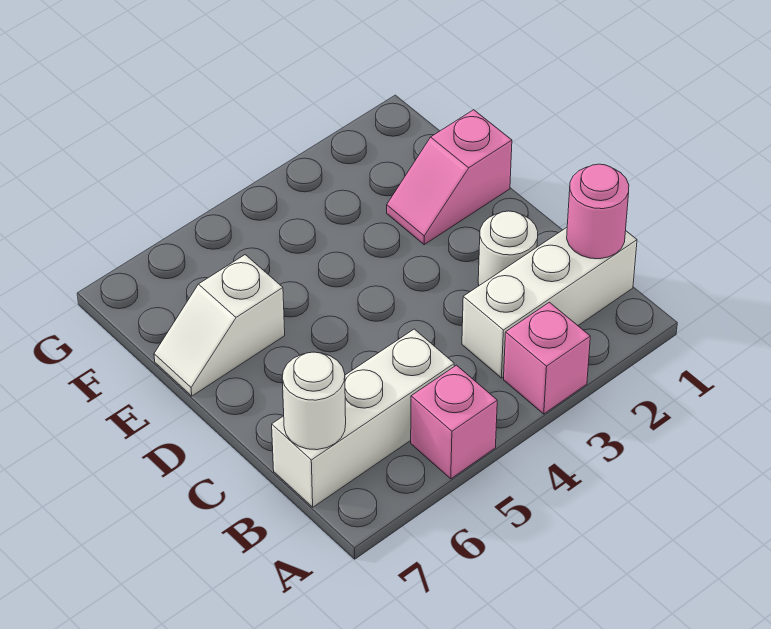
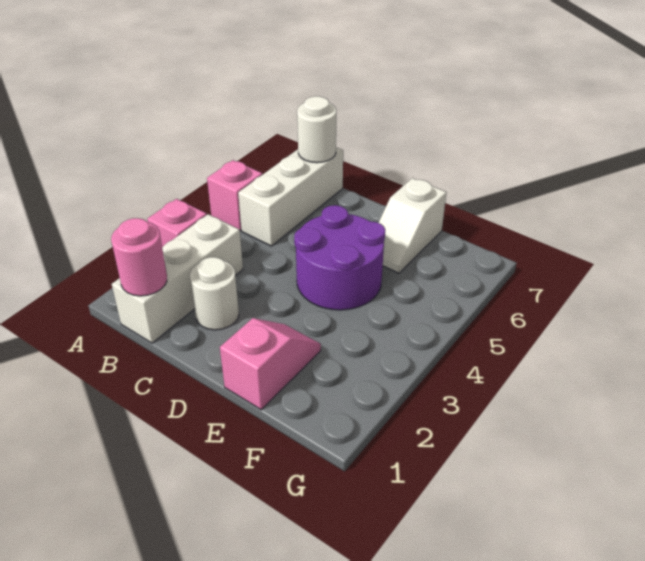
none -> purple round brick D4:E5 level 1
white slope E6:E7 level 1 top 6 -> white slope E6:E7 level 1 top 7

